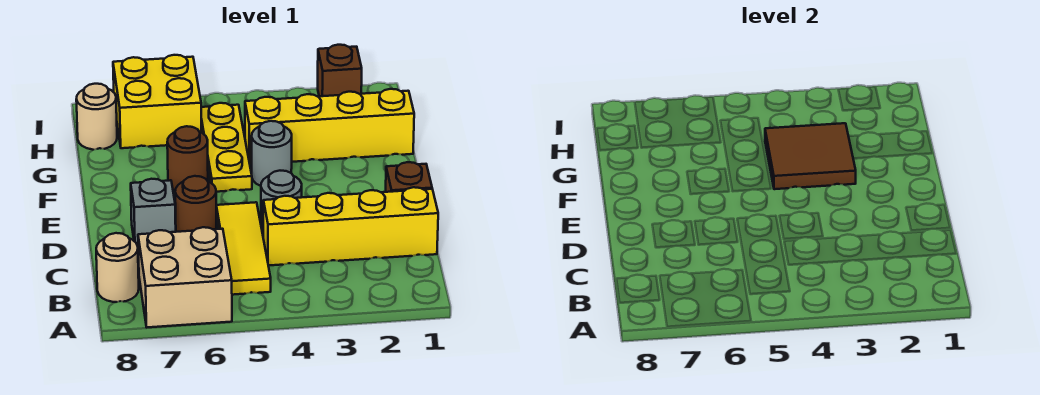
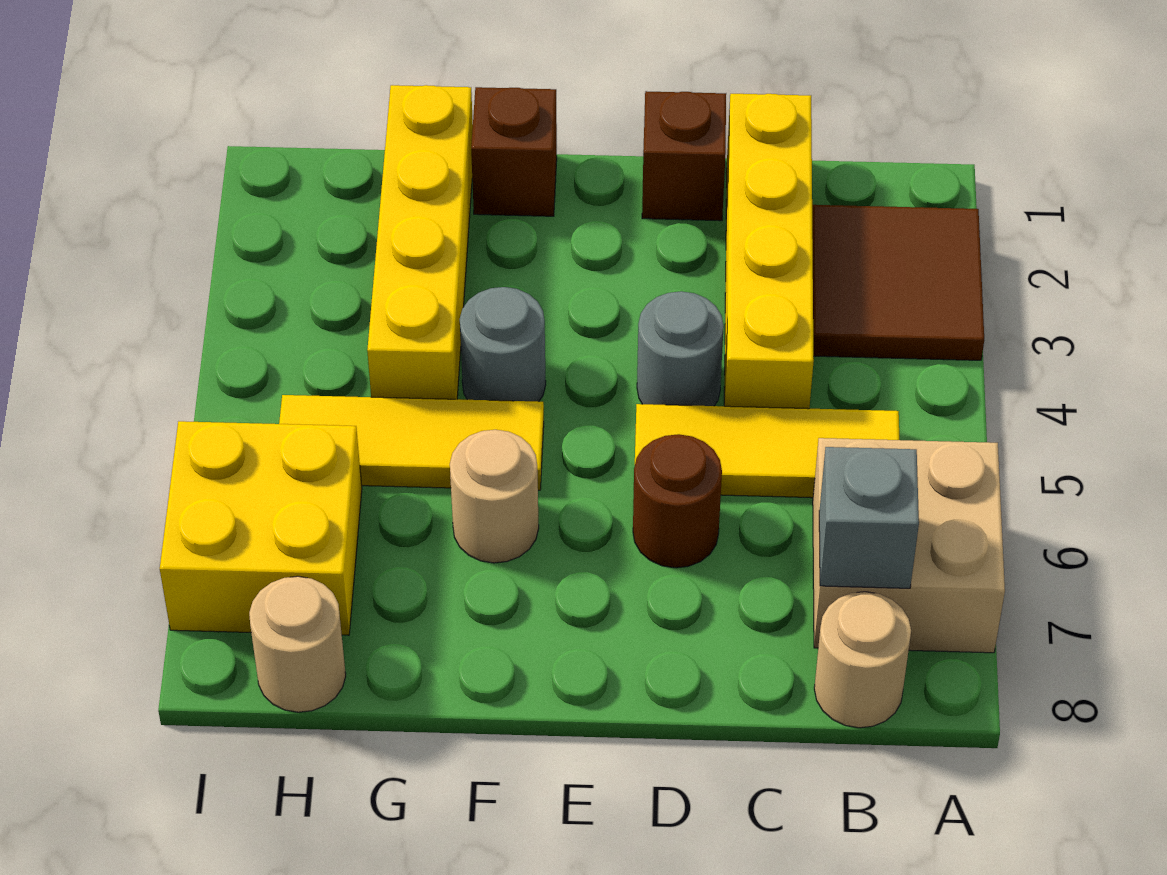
grey brick D7 level 1 -> grey brick B7 level 2
brown tile F3:G4 level 2 -> brown tile A2:B3 level 1
yellow plate F5:H5 level 1 -> yellow tile F5:H5 level 1
brown round brick F6 level 1 -> tan round brick F6 level 1
brown brick I2 level 1 -> brown brick F1 level 1

